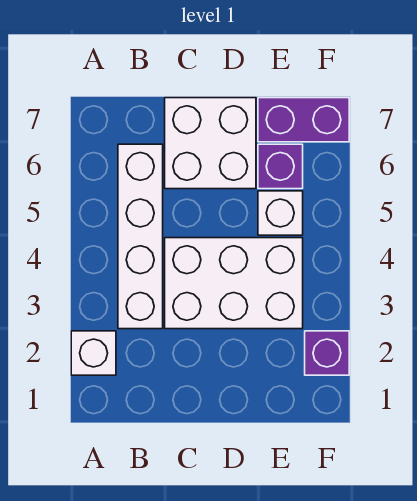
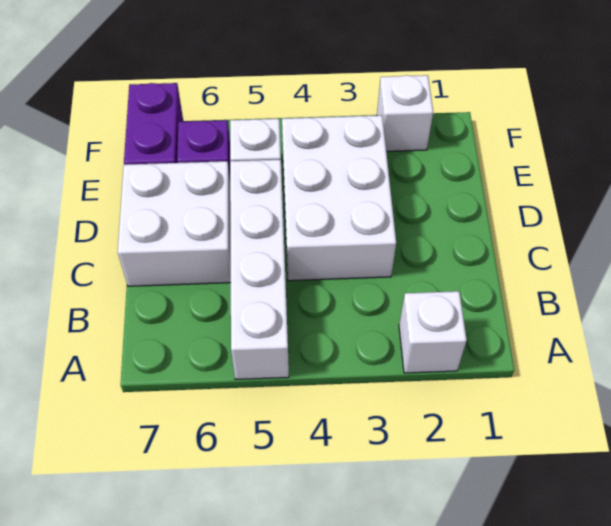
white brick B3:B6 level 1 -> white brick A5:D5 level 1
purple brick F2 level 1 -> white brick F2 level 1

